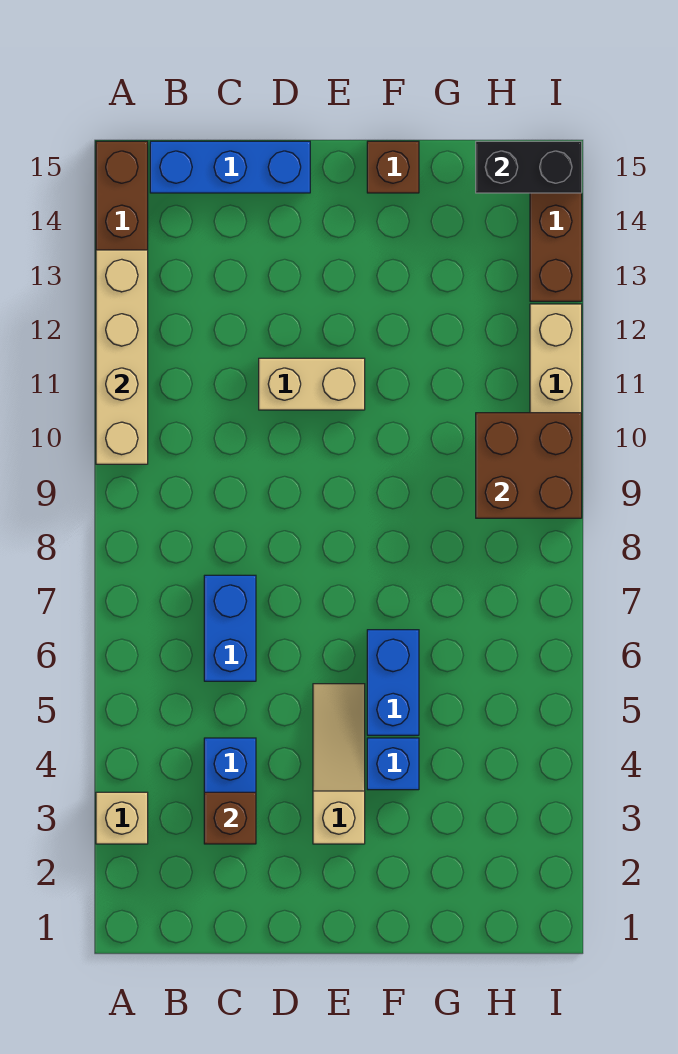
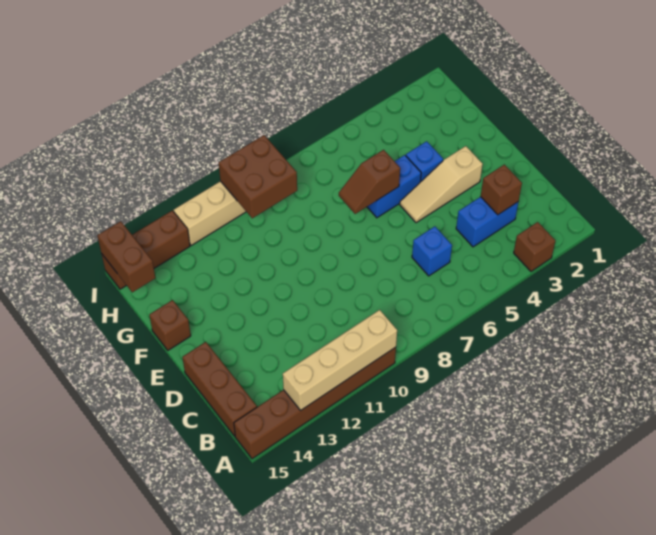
tan brick A3 level 1 -> brown brick A3 level 1
blue brick B15:D15 level 1 -> brown brick B15:D15 level 1
blue brick C6:C7 level 1 -> blue brick C6 level 1
tan brick D11:E11 level 1 -> none
none -> brown slope F6:F7 level 2 top 6
black brick H15:I15 level 2 -> brown brick H15:I15 level 2

